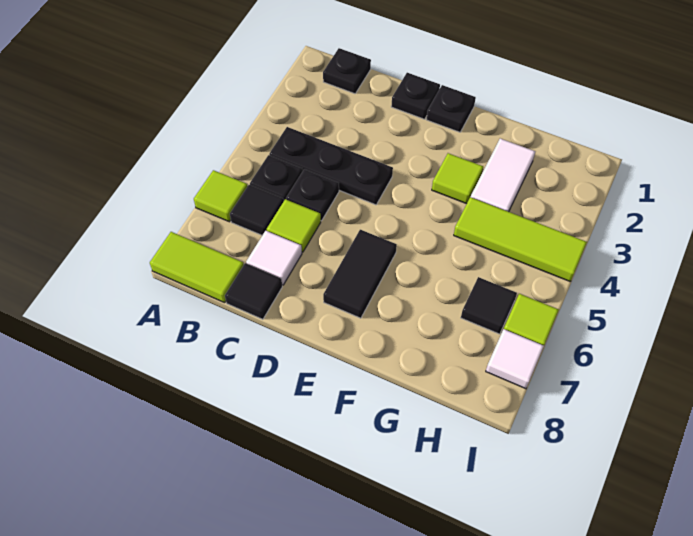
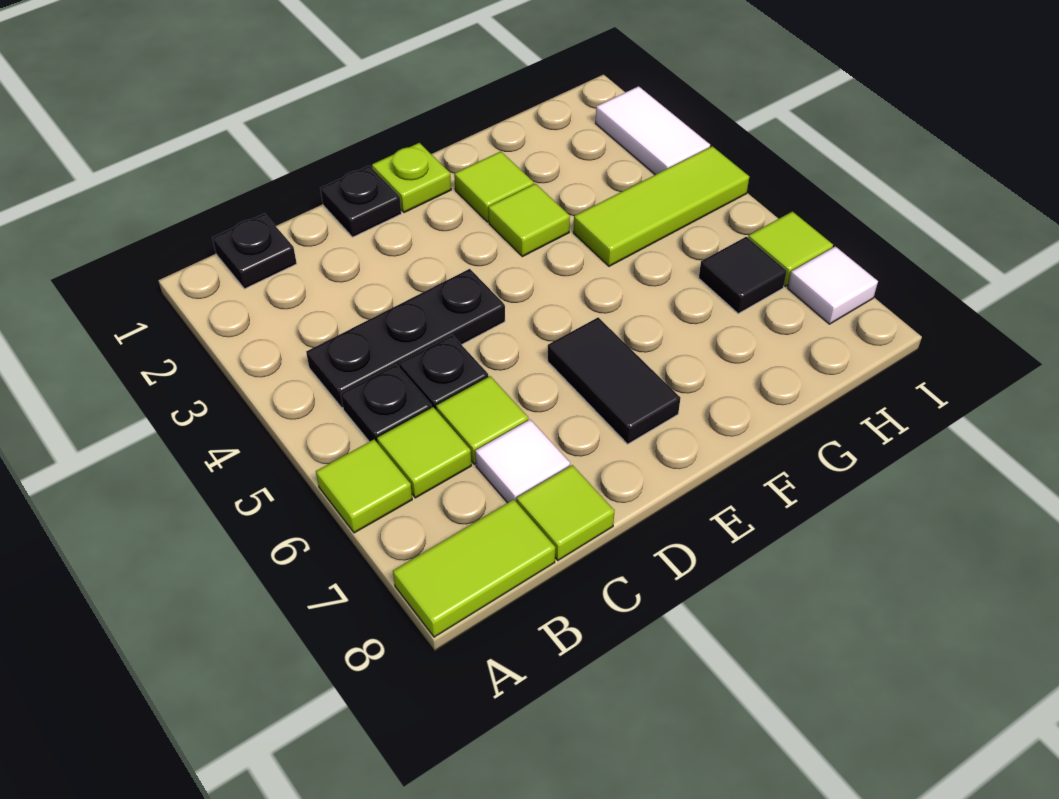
black tile B6 level 1 -> lime tile B6 level 1
black tile C8 level 1 -> lime tile C8 level 1
black plate E1 level 1 -> lime plate E1 level 1
none -> lime tile F2 level 1
white tile G2:G3 level 1 -> white tile I2:I3 level 1

